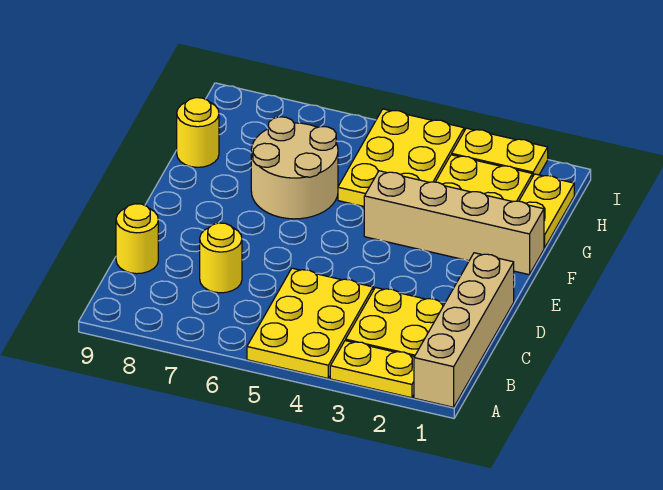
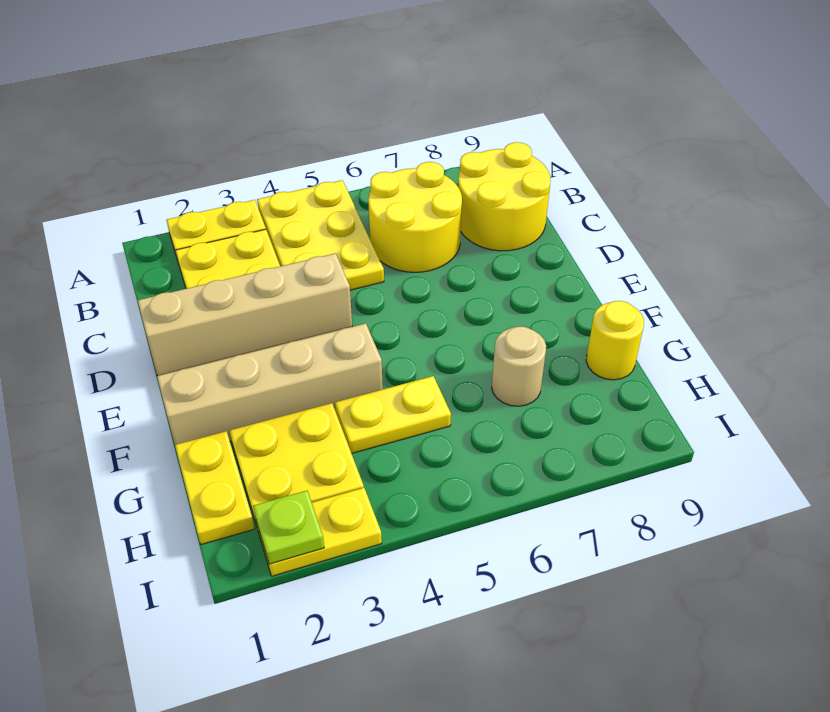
tan brick A1:D1 level 1 -> tan brick D1:D4 level 1
yellow round brick C7 level 1 -> yellow round brick B6:C7 level 1
yellow round brick C9 level 1 -> yellow round brick B8:C9 level 1
tan round brick F6:G7 level 1 -> tan round brick G7 level 1
yellow plate G4:I5 level 1 -> yellow plate G4:G5 level 1
none -> lime plate I2 level 2

